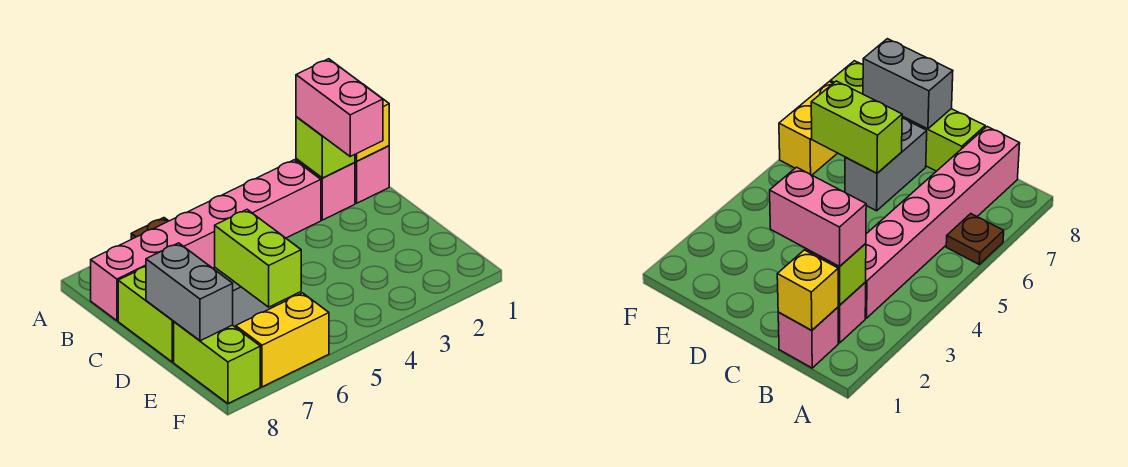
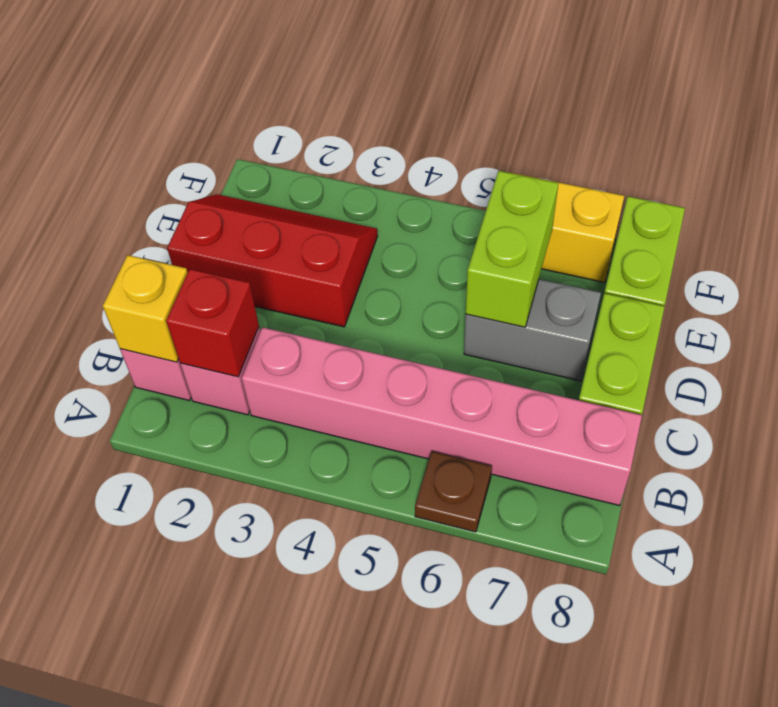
lime brick B2 level 2 -> red brick B2 level 2
pink brick B2:C2 level 3 -> none
none -> red slope D1:E3 level 1 top D
grey brick D8:E8 level 2 -> none

